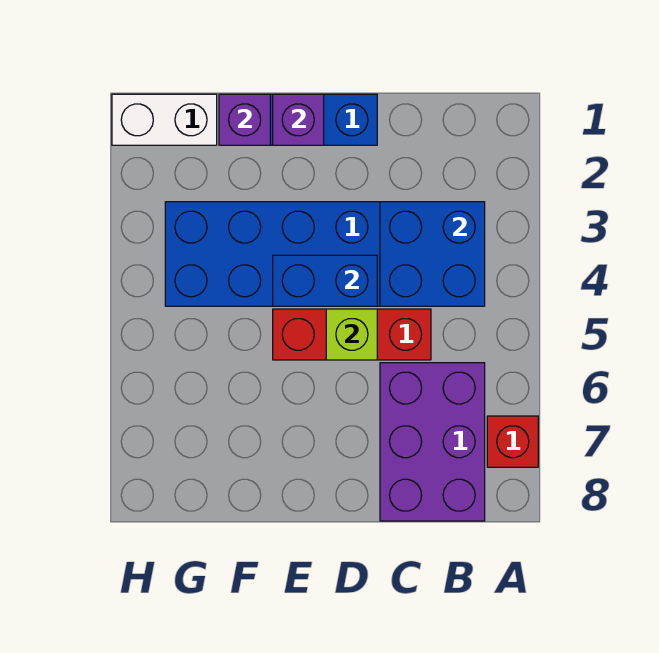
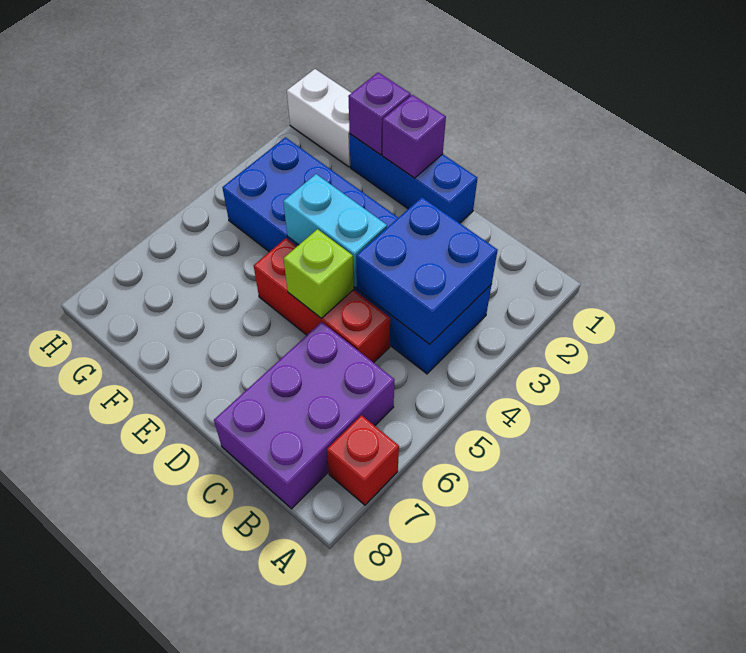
blue brick D4:E4 level 2 -> cyan brick D4:E4 level 2

